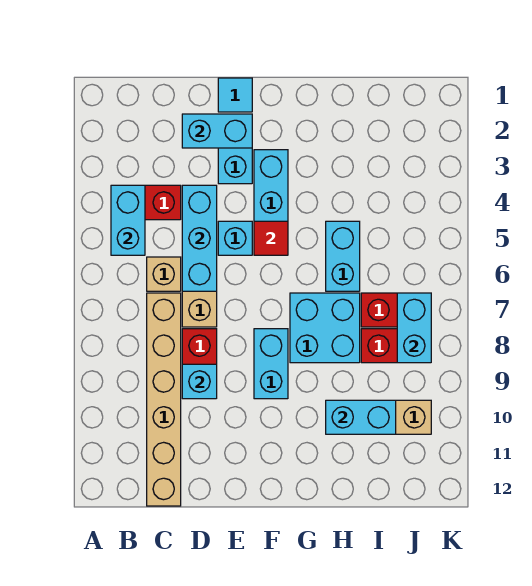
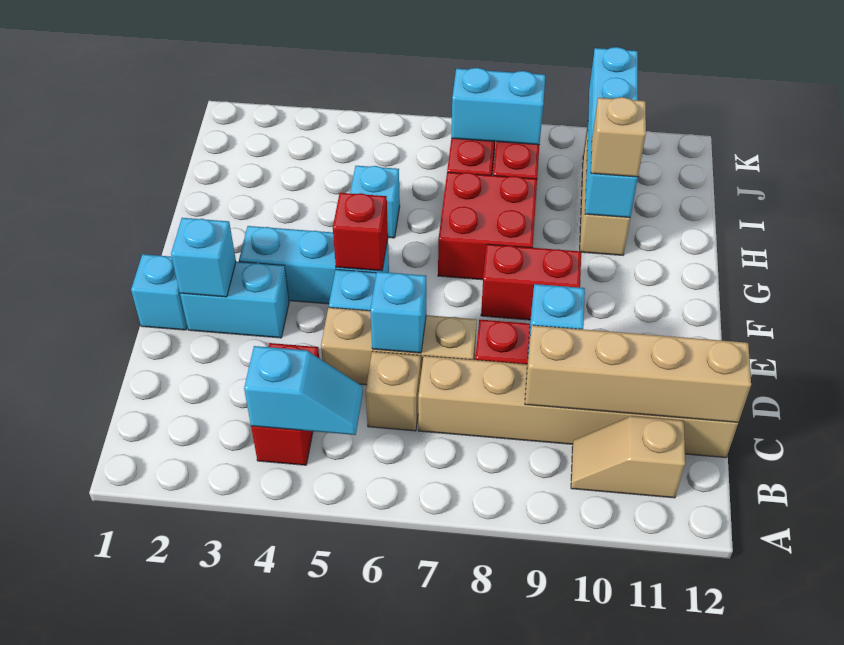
cyan brick B4:B5 level 2 -> cyan slope B4:B5 level 2 top 4
none -> tan slope B10:B11 level 1 top 11
none -> tan brick C9:C12 level 2
cyan brick D2:E2 level 2 -> cyan brick E2 level 2
cyan brick D4:D6 level 2 -> cyan brick D6 level 2
cyan tile E1 level 1 -> cyan brick E1 level 1
red tile F5 level 2 -> red brick F5 level 2
cyan brick F8:F9 level 1 -> red brick F8:F9 level 1
cyan brick G7:H8 level 1 -> red brick G7:H8 level 1
cyan brick H5:H6 level 1 -> cyan brick H5 level 1
cyan brick H10:I10 level 2 -> cyan brick H10:K10 level 2
none -> tan brick H10 level 3

